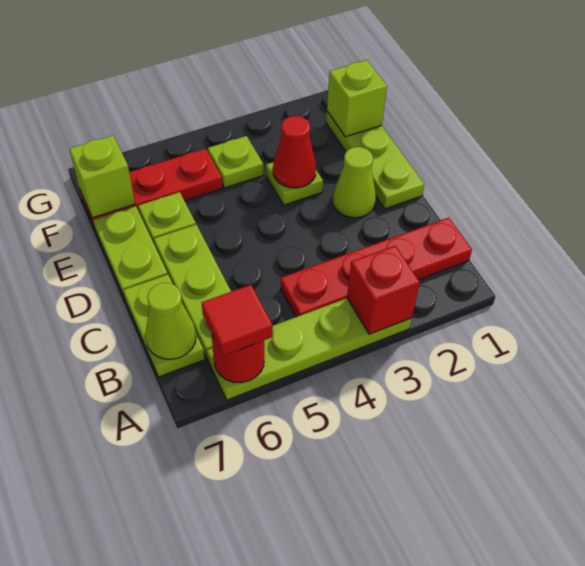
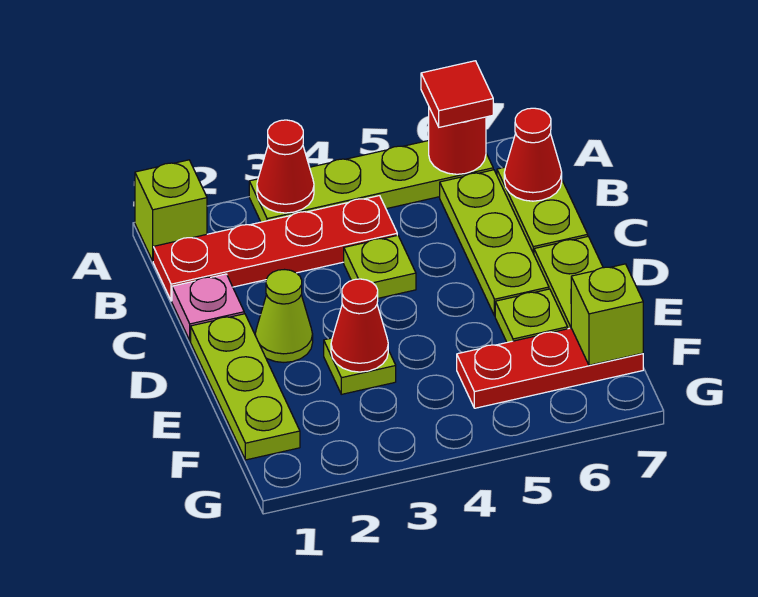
red brick A3 level 2 -> red cone A3 level 2
lime cone B7 level 2 -> red cone B7 level 2
none -> pink plate C1 level 1
lime brick F1 level 2 -> lime brick A1 level 1
lime plate F4 level 1 -> lime plate C4 level 1

